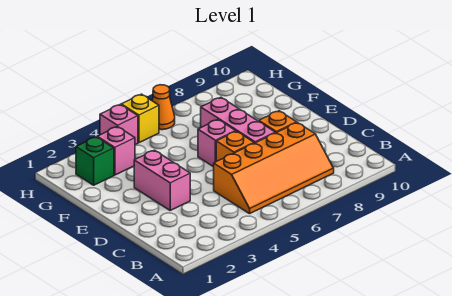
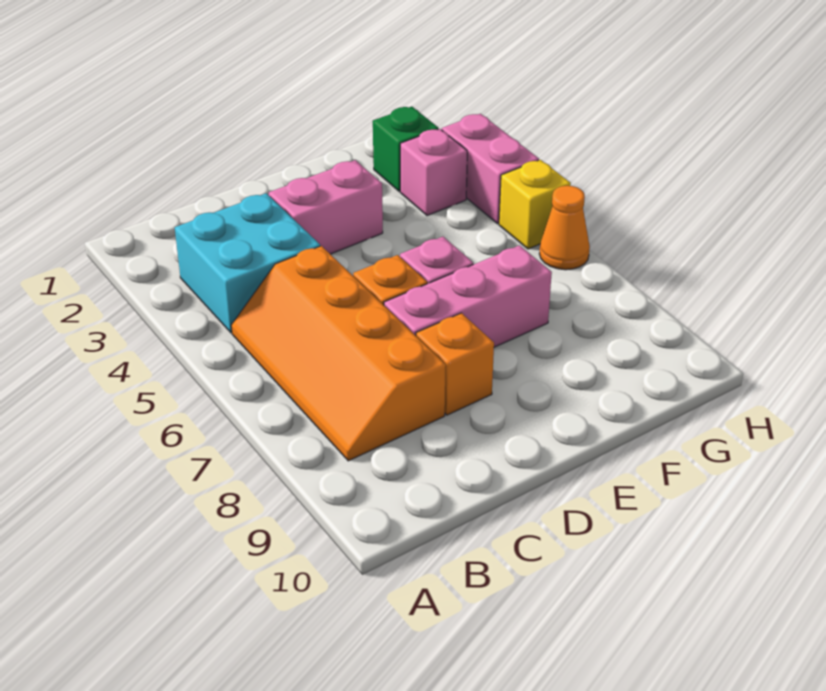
none -> cyan brick B3:C4 level 1
pink brick H4 level 1 -> pink brick H3:H4 level 1

